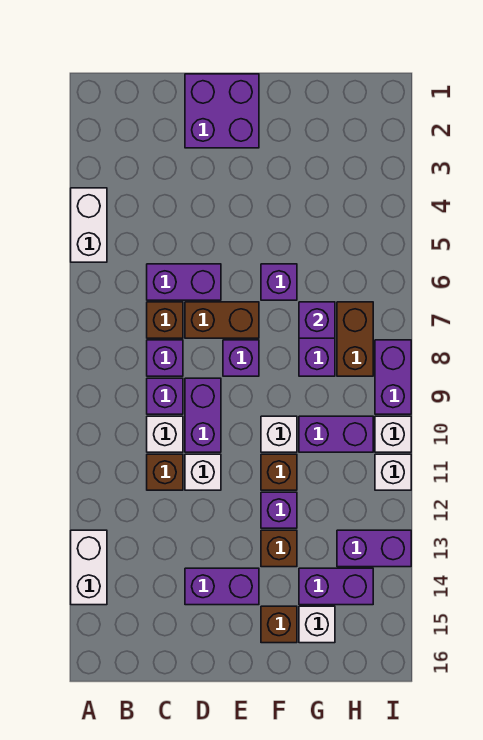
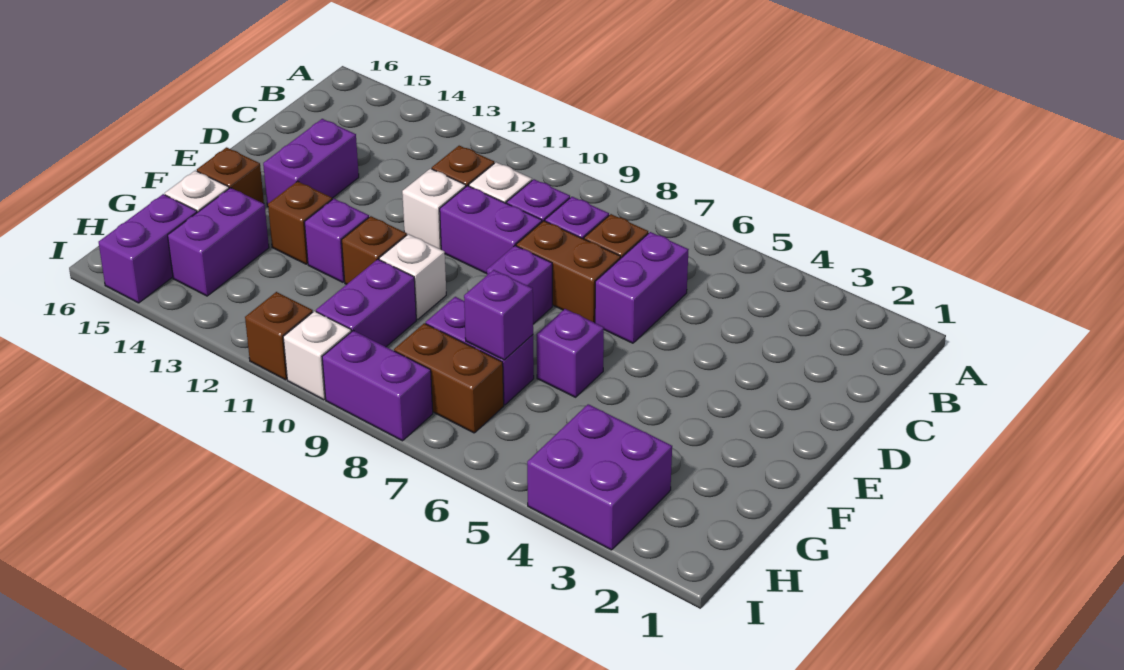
white brick A4:A5 level 1 -> none
white brick A13:A14 level 1 -> none
purple brick D1:E2 level 1 -> purple brick H3:I4 level 1
brown brick D7:E7 level 1 -> brown brick D7:D8 level 1
purple brick H13:I13 level 1 -> purple brick H15:I15 level 1
white brick I11 level 1 -> brown brick I11 level 1

